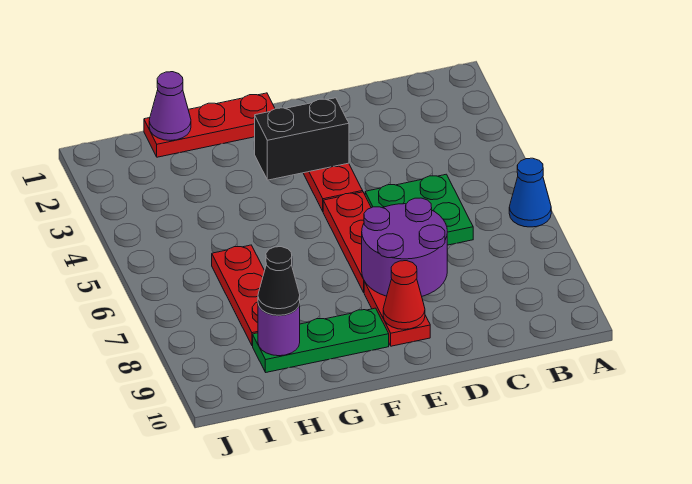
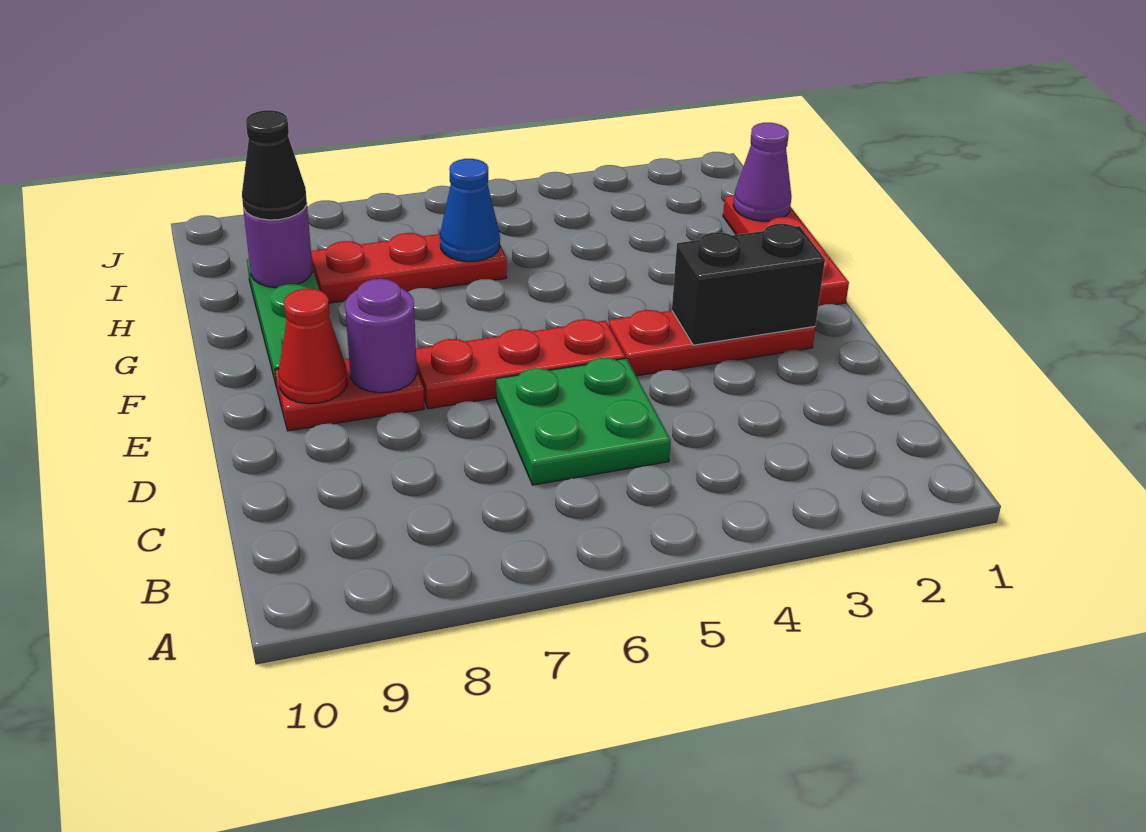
blue cone A6 level 1 -> blue cone H6 level 2
purple round brick D7:E8 level 2 -> purple round brick E8 level 2
black brick E3:F3 level 2 -> black brick E2:E3 level 2

